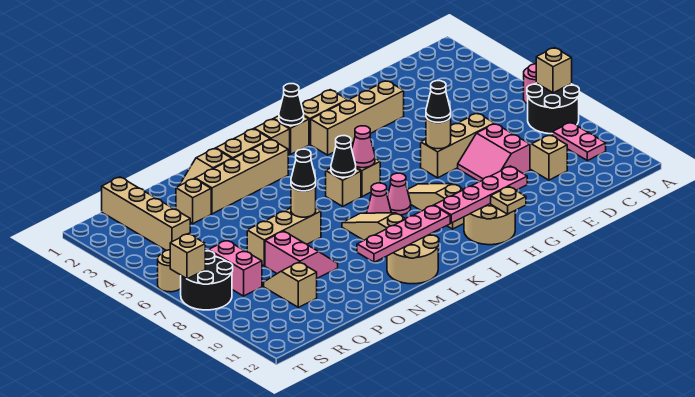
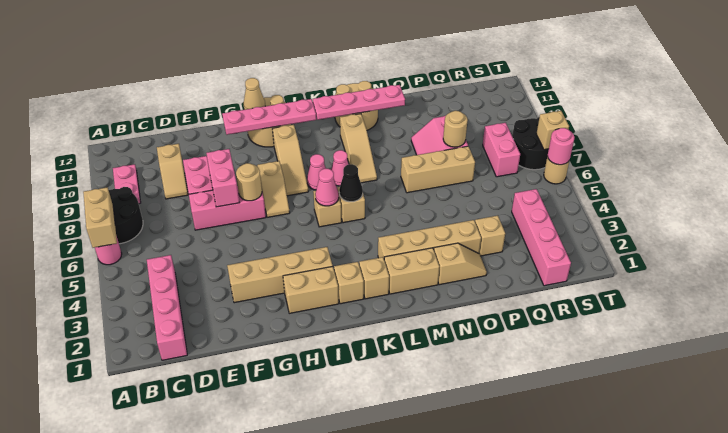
tan brick A7 level 2 -> tan brick A6:A7 level 2
none -> pink brick C1:C4 level 1
tan brick E7:G7 level 1 -> pink brick E7:G7 level 1
none -> pink brick F7:F8 level 2
black cone G7 level 3 -> none
tan plate H12 level 2 -> tan cone H12 level 2
black cone J2 level 2 -> none
tan round brick N7 level 2 -> tan round brick P8 level 2
black cone N7 level 3 -> none
tan slope Q9:Q10 level 1 top 10 -> tan slope H7:H8 level 1 top 8
tan brick R1:R4 level 1 -> pink brick R1:R4 level 1
none -> pink round brick T6 level 2

